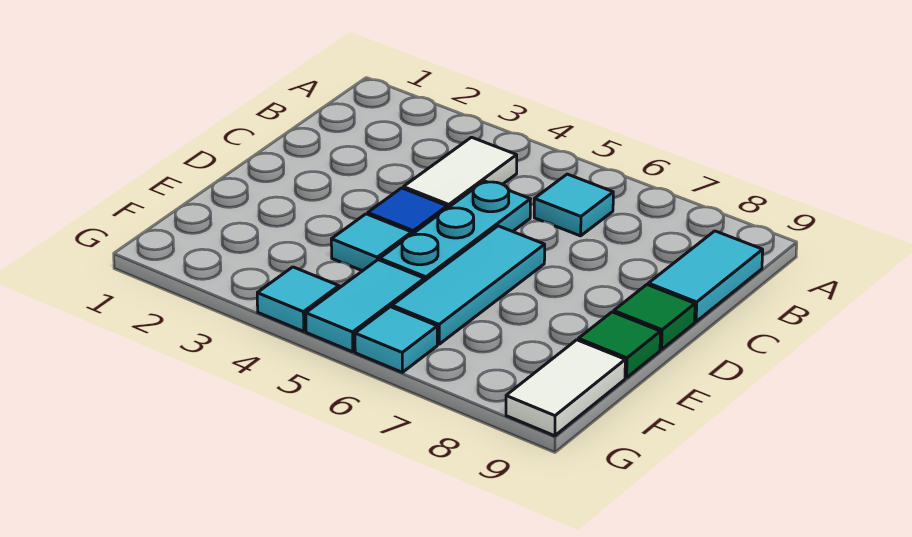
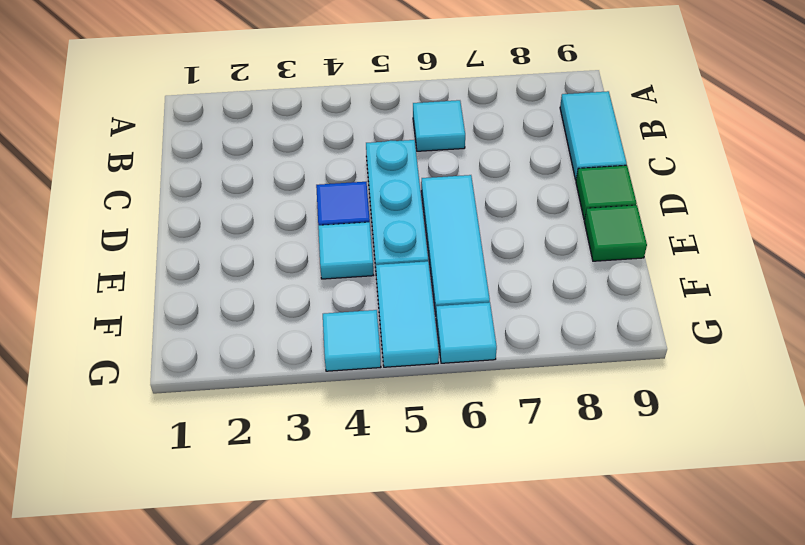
white tile B4:C4 level 1 -> none
white tile F9:G9 level 1 -> none

